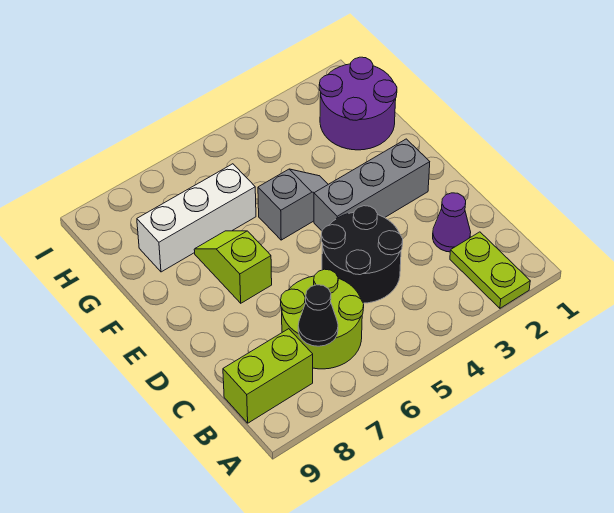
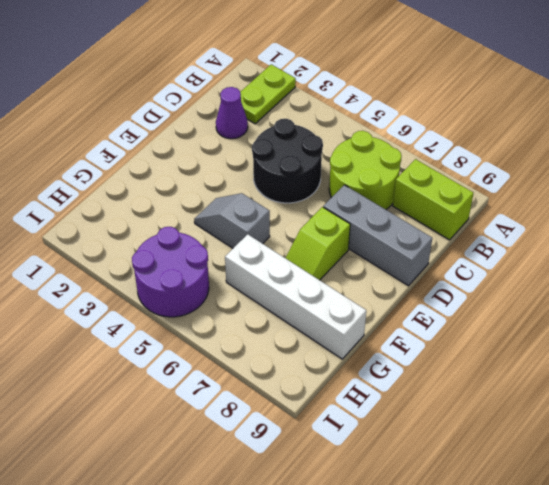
black cone B7 level 2 -> none
grey brick E2:E4 level 1 -> grey brick D7:D9 level 1
purple round brick G1:H2 level 1 -> purple round brick H4:I5 level 1
white brick G6:G8 level 1 -> white brick G6:G9 level 1

